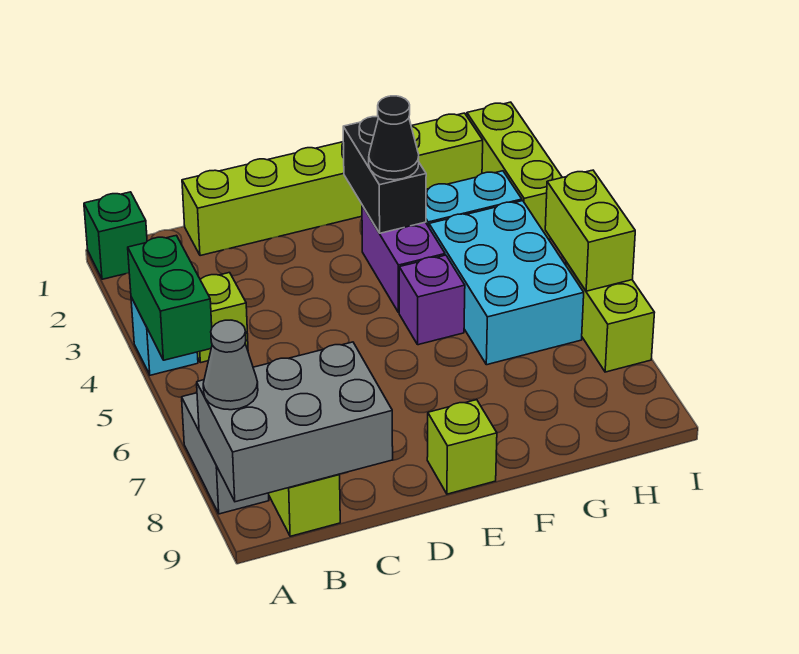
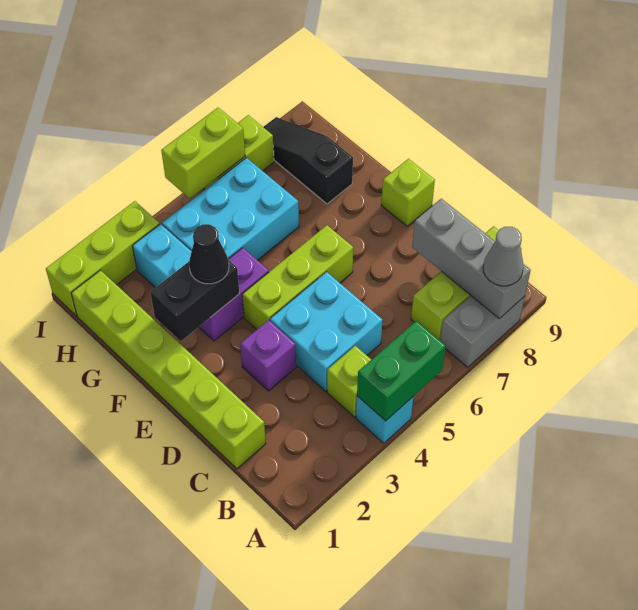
green brick A1 level 1 -> none
grey brick A8:C9 level 2 -> grey brick A8:C8 level 2
none -> cyan brick C4:D5 level 1
none -> lime brick E4:E6 level 1
purple brick F5 level 1 -> purple brick D3 level 1
none -> black slope G8:I8 level 1 top G

